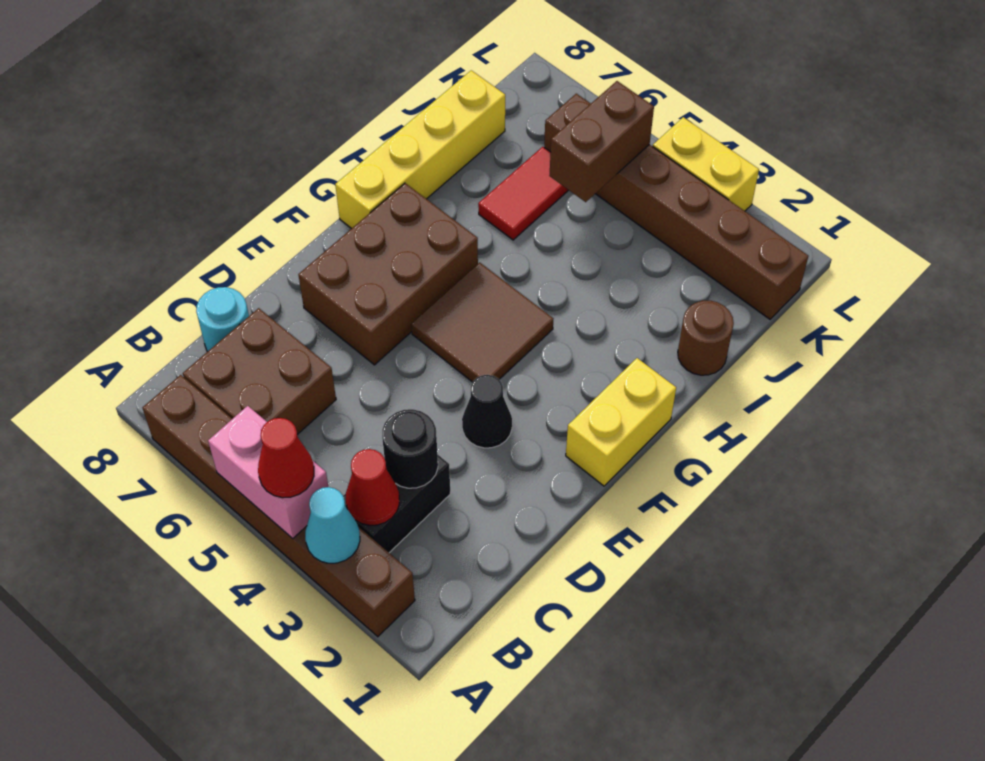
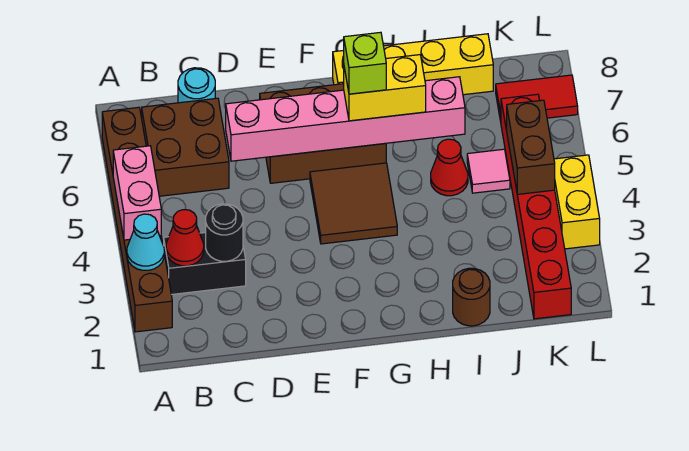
red cone A4 level 3 -> red cone I5 level 1
none -> pink brick D6:I6 level 2
black cone E3 level 1 -> none
yellow brick F1:G1 level 1 -> yellow brick G6:H6 level 3
none -> lime brick G6 level 4
red tile I6:J6 level 1 -> red tile K7:L7 level 1
none -> pink tile J5 level 1
brown brick J5:K5 level 2 -> brown brick K4:K5 level 2
brown brick K1:K6 level 1 -> red brick K1:K6 level 1

